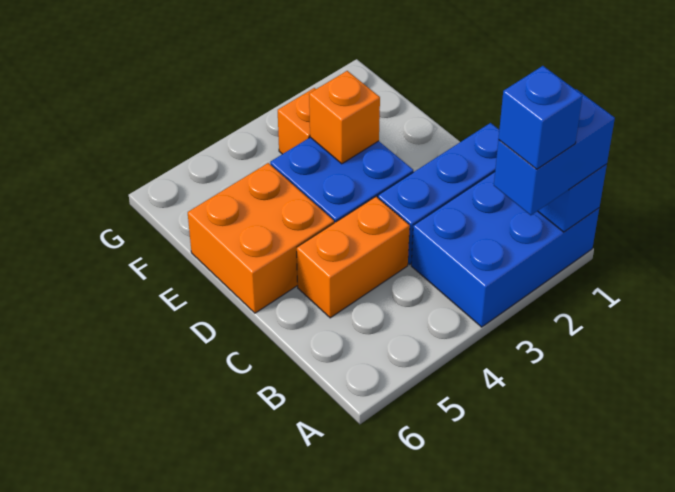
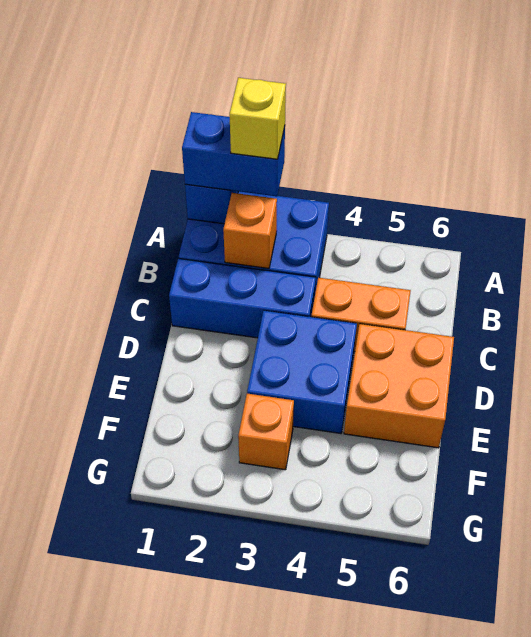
blue brick A2 level 4 -> yellow brick A2 level 4
orange brick E3 level 2 -> orange brick B2 level 2

